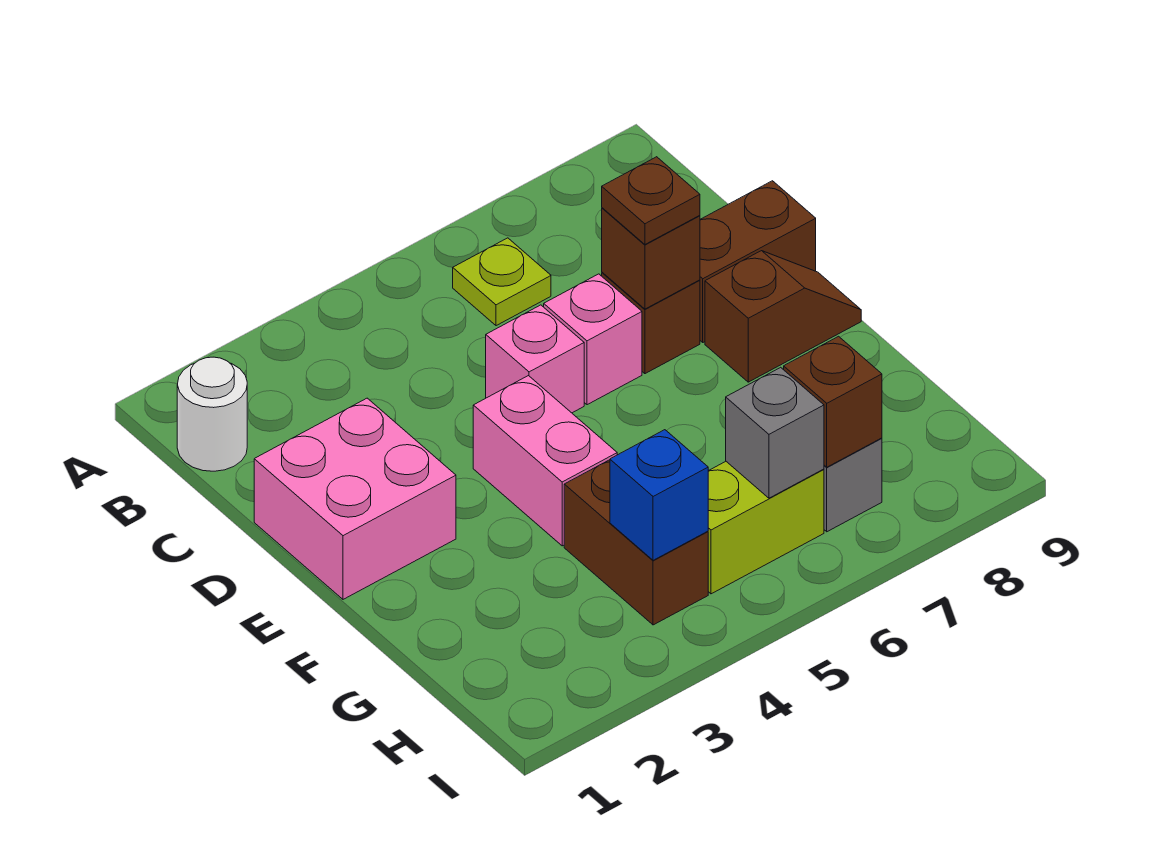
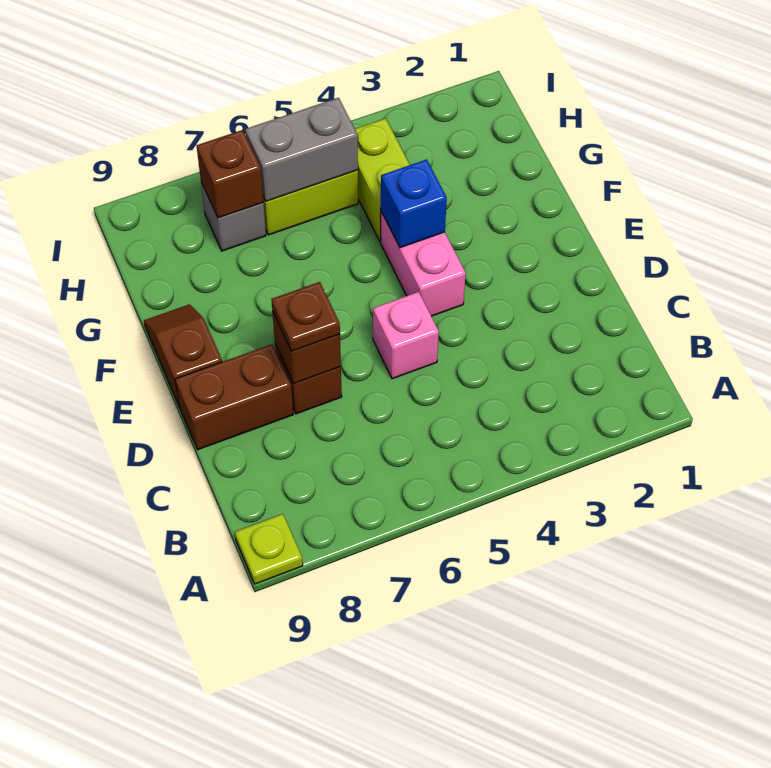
white round brick B1 level 1 -> none
lime plate B6 level 1 -> lime plate A9 level 1
pink brick D1:E2 level 1 -> none
pink brick D6 level 1 -> none
brown slope E8:E9 level 1 top 8 -> brown slope E9:F9 level 1 top E
brown brick G4:H4 level 1 -> lime brick G4:H4 level 1
blue brick H4 level 2 -> blue brick F4 level 2
grey brick H6 level 2 -> grey brick H5:H6 level 2

